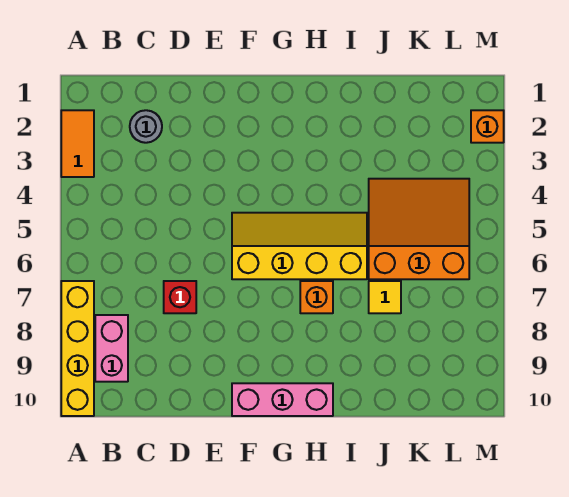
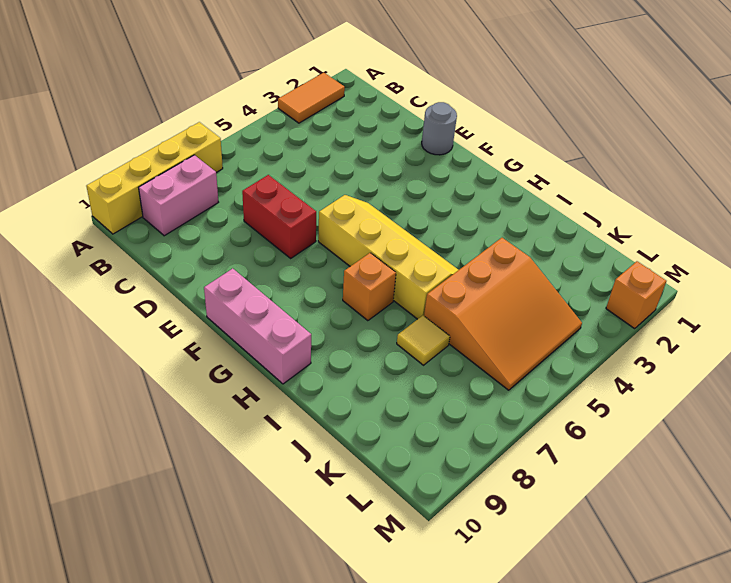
grey round brick C2 level 1 -> grey round brick E1 level 1
red brick D7 level 1 -> red brick D7:E7 level 1
orange slope J4:L6 level 1 top 6 -> orange slope J4:L6 level 1 top J

